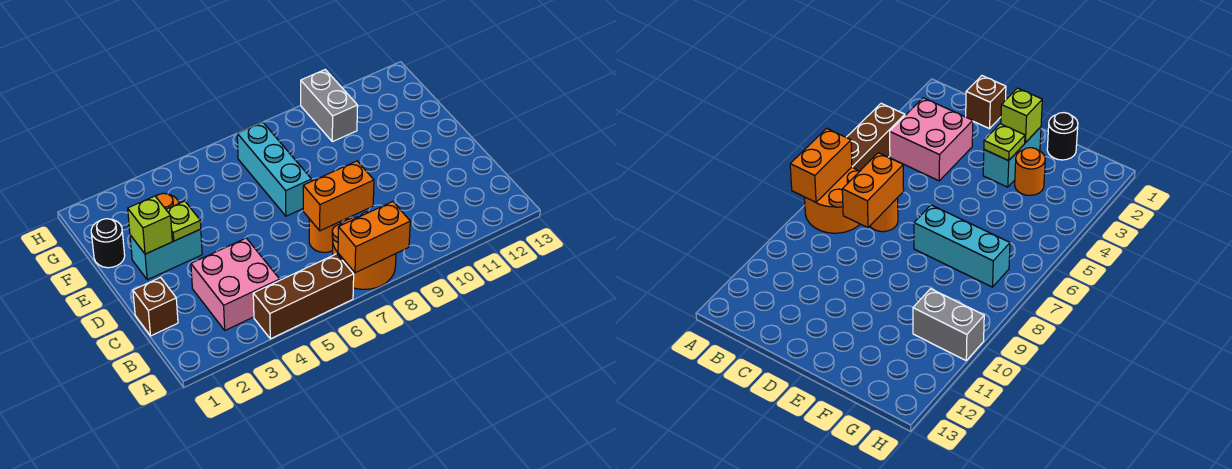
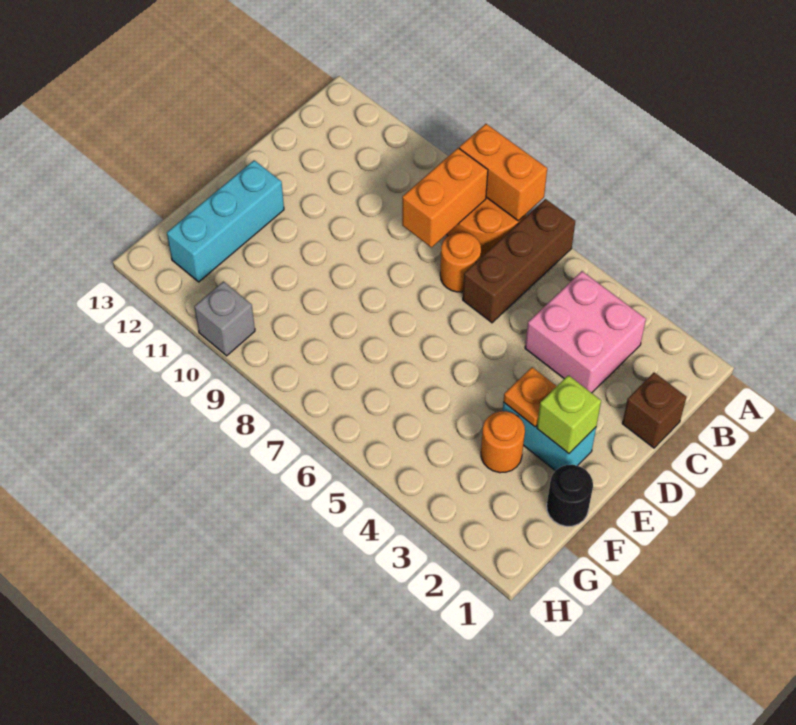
brown brick A4:A6 level 1 -> brown brick A6:C6 level 1
orange brick C7:C8 level 2 -> orange brick B8:C8 level 2
lime plate E3 level 2 -> orange plate E3 level 2
cyan brick E7:G7 level 1 -> cyan brick E12:G12 level 1
grey brick G10:H10 level 1 -> grey brick H10 level 1

